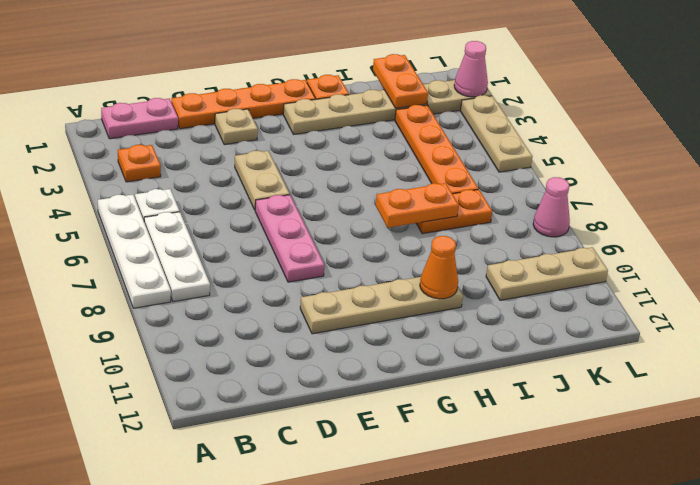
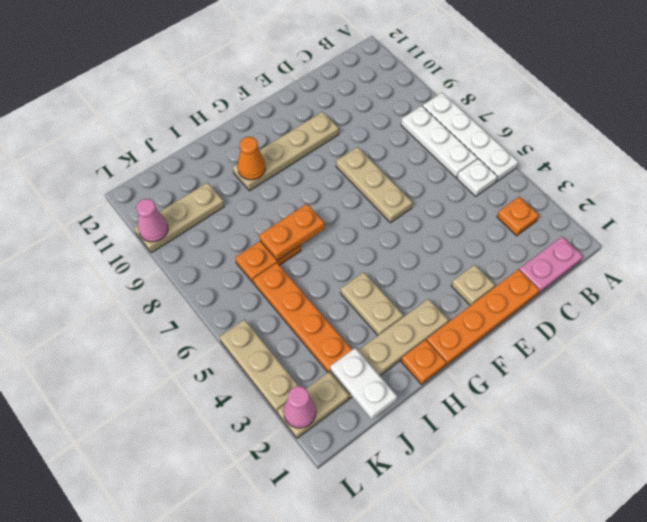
tan plate E4:E5 level 1 -> tan plate H3:H4 level 1
pink plate E6:E8 level 1 -> tan plate E6:E8 level 1
orange plate J1:J2 level 2 -> white plate J1:J2 level 2
pink cone L8 level 1 -> pink cone L10 level 2

